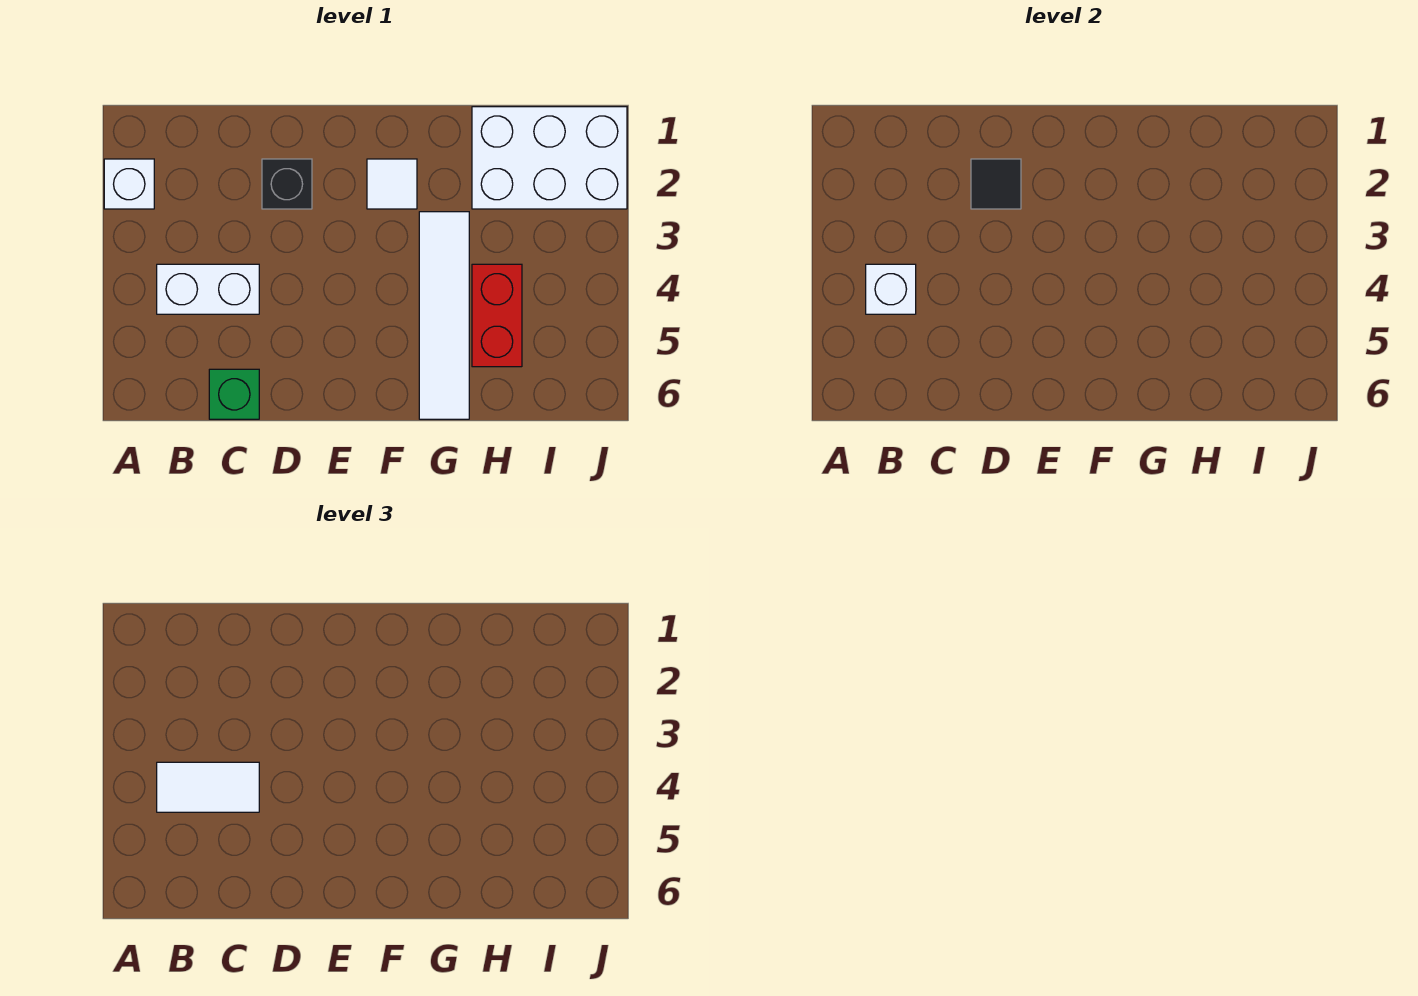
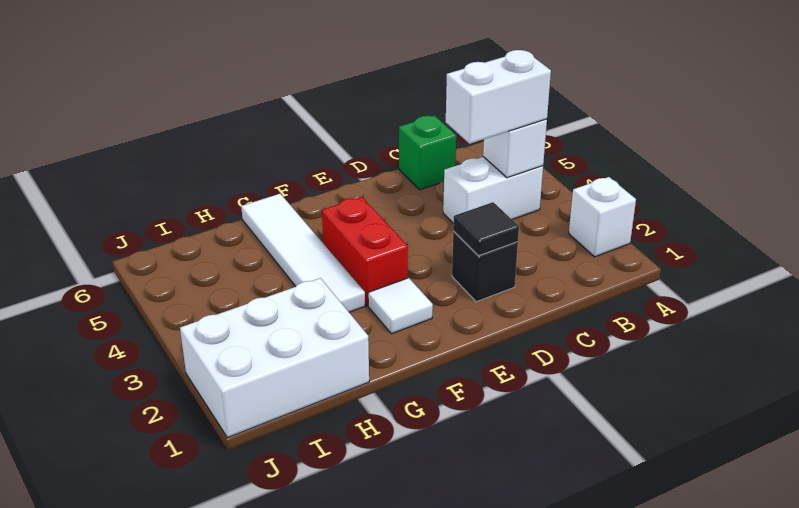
white tile B4:C4 level 3 -> white brick B4:C4 level 3
red brick H4:H5 level 1 -> red brick F3:F4 level 1

